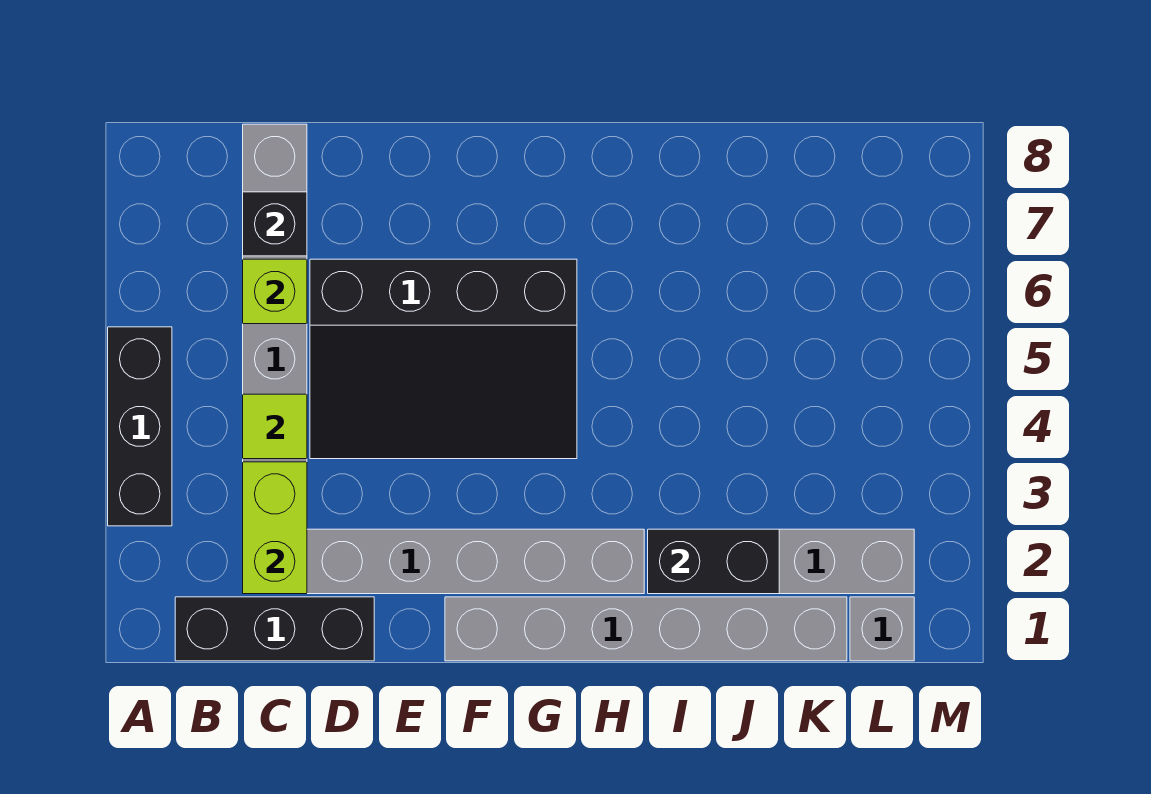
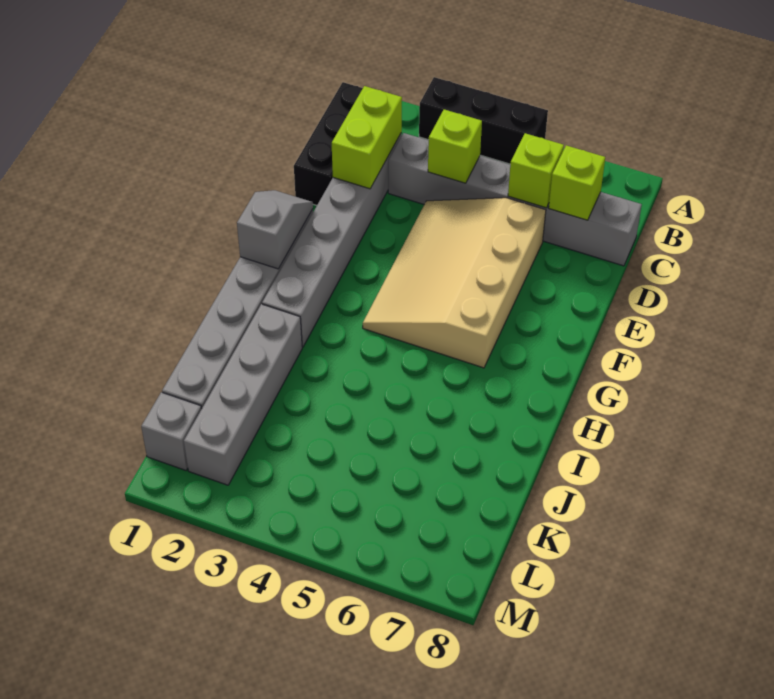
lime brick C2:C3 level 2 -> lime brick C2:D2 level 2
lime tile C4 level 2 -> lime brick C4 level 2
black brick C7 level 2 -> lime brick C7 level 2
black slope D4:G6 level 1 top 6 -> tan slope D4:G6 level 1 top 6
none -> grey slope F1:G1 level 2 top G
black brick I2:J2 level 2 -> none

